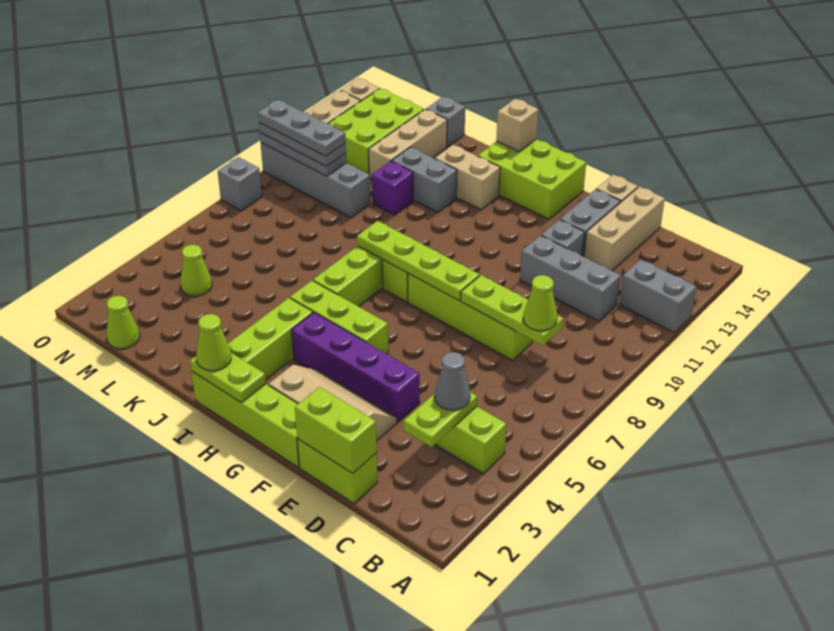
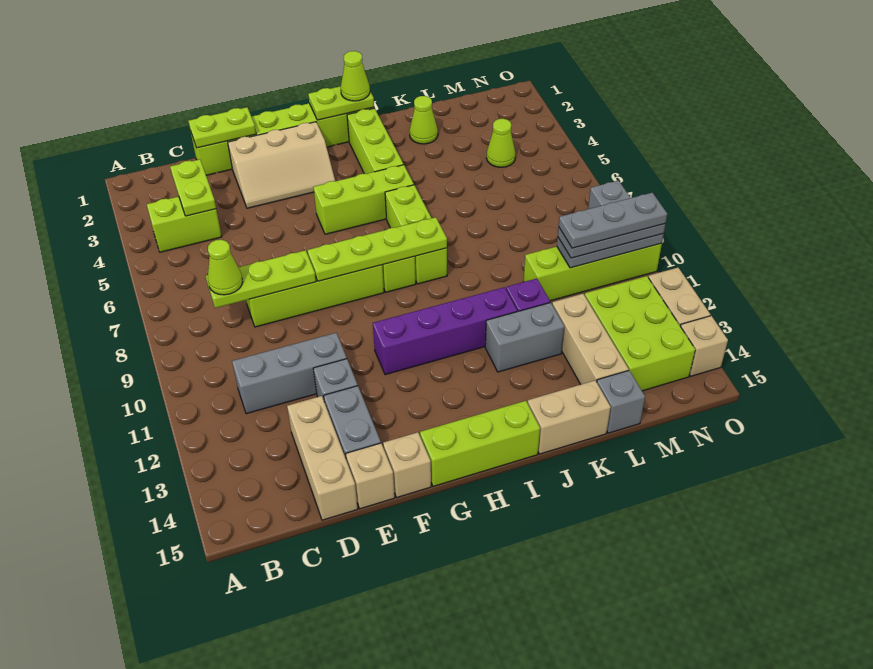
grey brick A12:B12 level 1 -> none
grey cone C4 level 3 -> none
lime brick D1:E1 level 2 -> lime plate D1:E1 level 2
purple brick E4:H4 level 1 -> purple brick G11:J11 level 1
lime brick G14:I15 level 1 -> lime brick G15:I15 level 1
tan brick I13:J13 level 1 -> tan brick J15:K15 level 1
tan brick I15 level 2 -> tan brick F15 level 1
grey brick L10:O10 level 1 -> lime brick L10:O10 level 1
lime cone M1 level 1 -> lime cone K2 level 1

